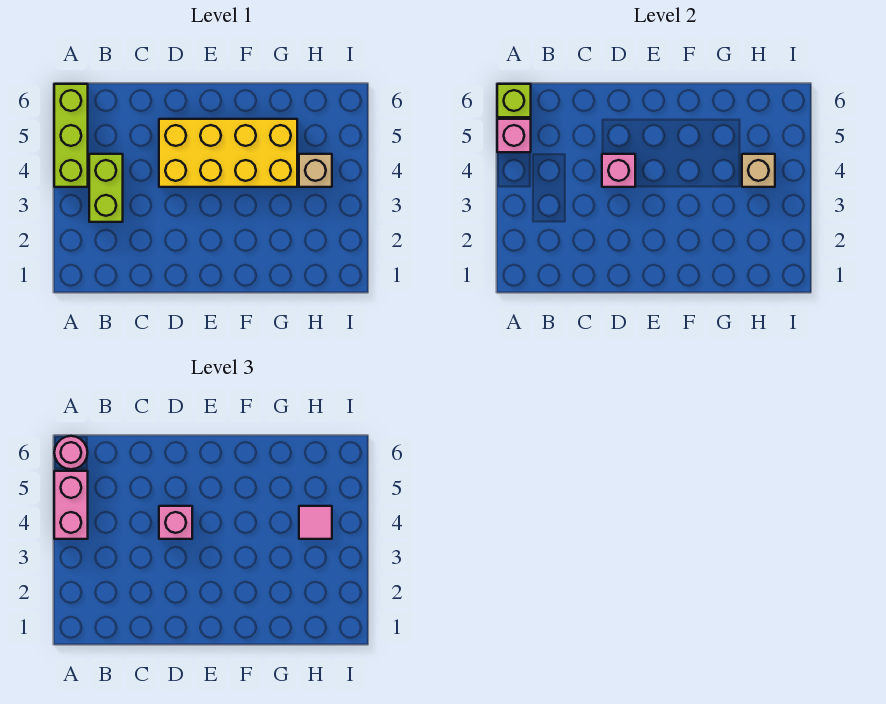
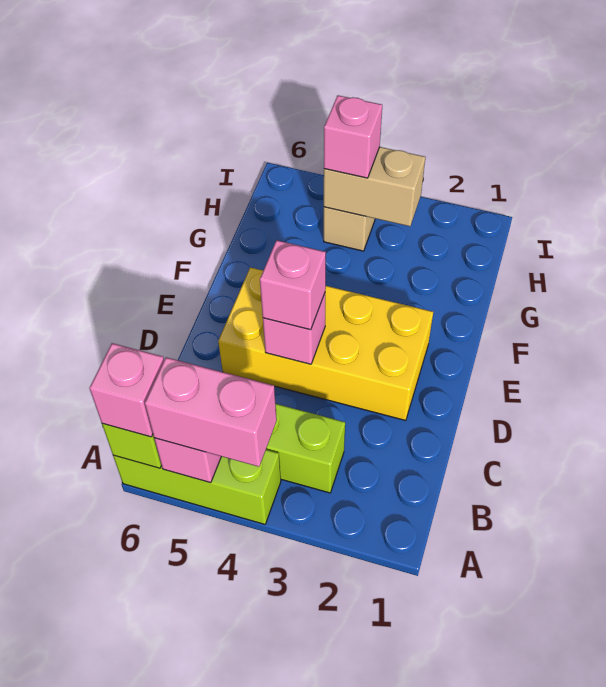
pink round brick A6 level 3 -> pink brick A6 level 3
yellow brick D4:G5 level 1 -> yellow brick D2:E5 level 1
tan brick H4 level 2 -> tan brick H3:H4 level 2
pink tile H4 level 3 -> pink brick H4 level 3

